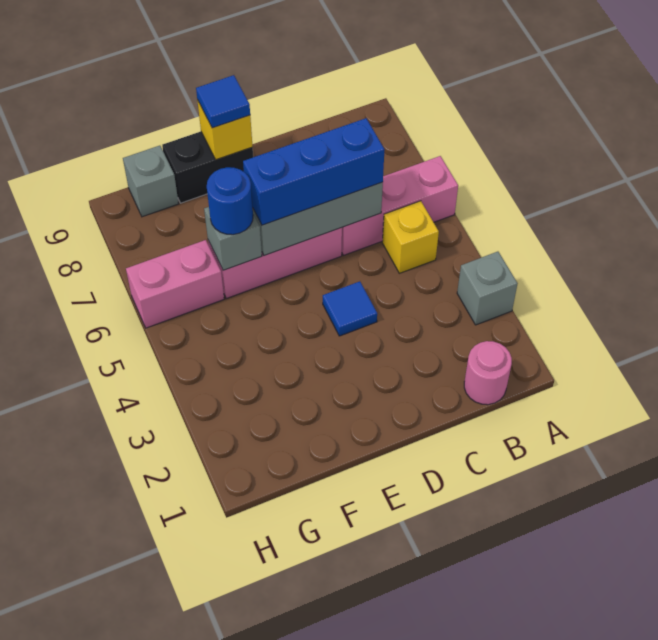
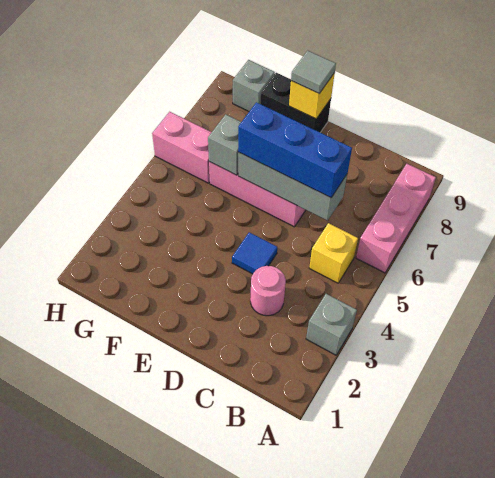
pink brick A6:C6 level 1 -> pink brick A6:A8 level 1
pink round brick B1 level 1 -> pink round brick C3 level 1
blue tile E9 level 3 -> grey tile E9 level 3
blue round brick F6 level 3 -> none

